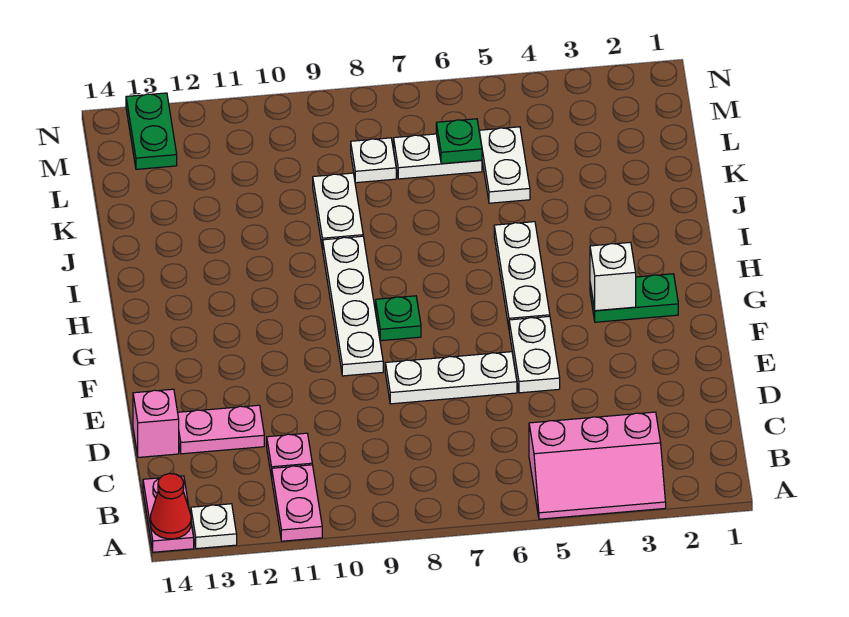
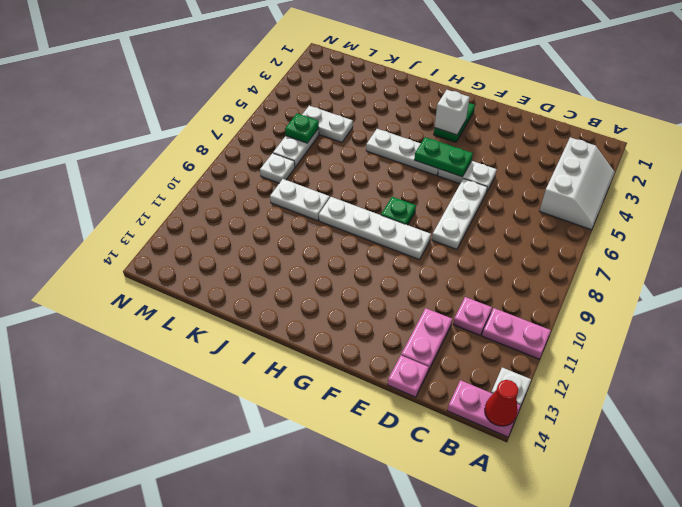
pink slope A3:B5 level 1 top B -> white slope A3:B5 level 1 top B
pink brick D14 level 1 -> pink plate D14 level 1
green plate M13:N13 level 1 -> green plate F5:G5 level 2

